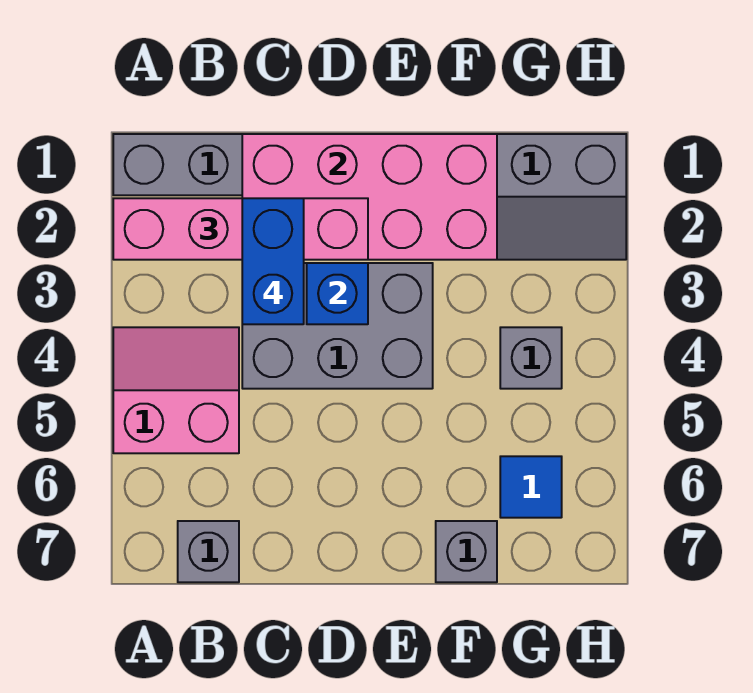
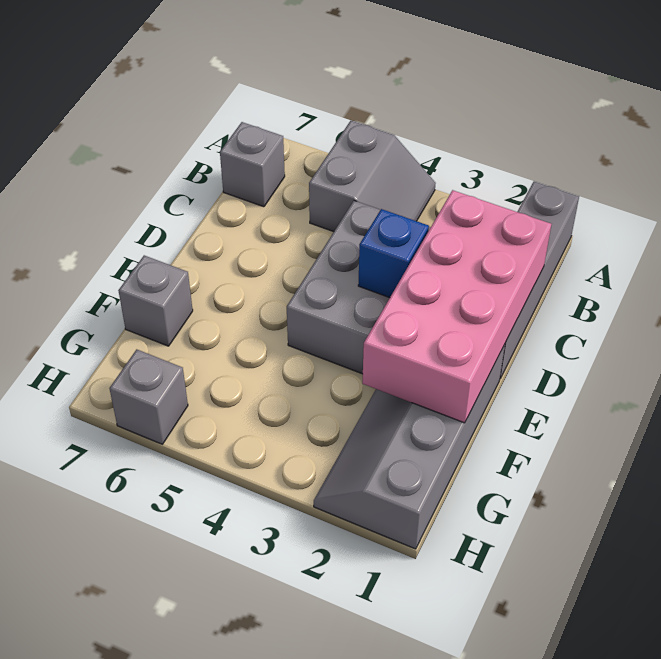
pink brick A2:D2 level 3 -> none
pink slope A4:B5 level 1 top 5 -> grey slope A4:B5 level 1 top 5
blue brick C2:C3 level 4 -> none
grey brick G4 level 1 -> grey brick H6 level 1
blue tile G6 level 1 -> none

